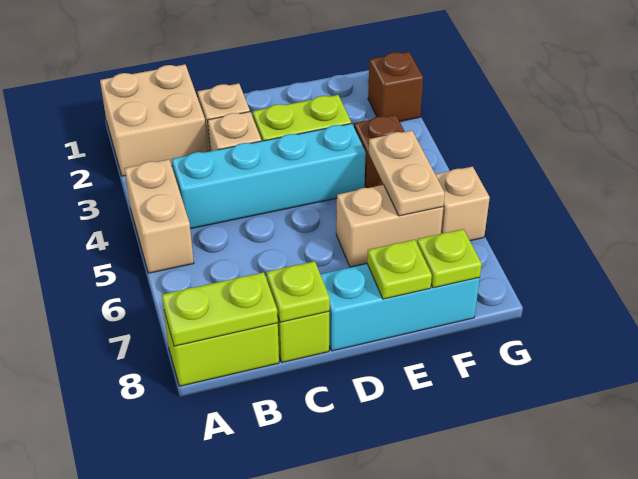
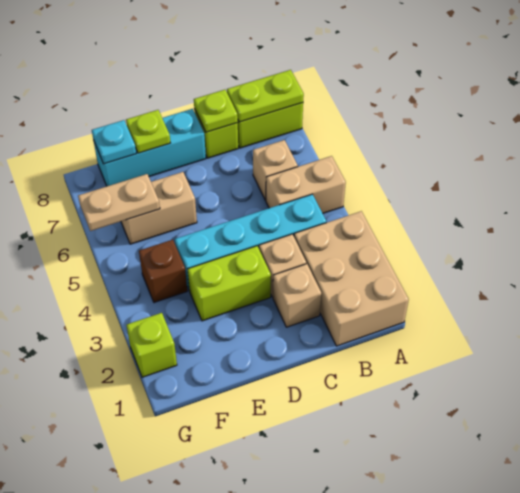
tan brick A1:B2 level 1 -> tan brick A1:B3 level 1
tan brick A4:A5 level 1 -> tan brick A5:B5 level 1
tan plate F5:F6 level 2 -> tan plate F6:G6 level 2
lime plate F8 level 2 -> cyan plate F8 level 2
brown brick G2 level 1 -> lime brick G2 level 1
tan brick G6 level 1 -> tan brick B6 level 1

